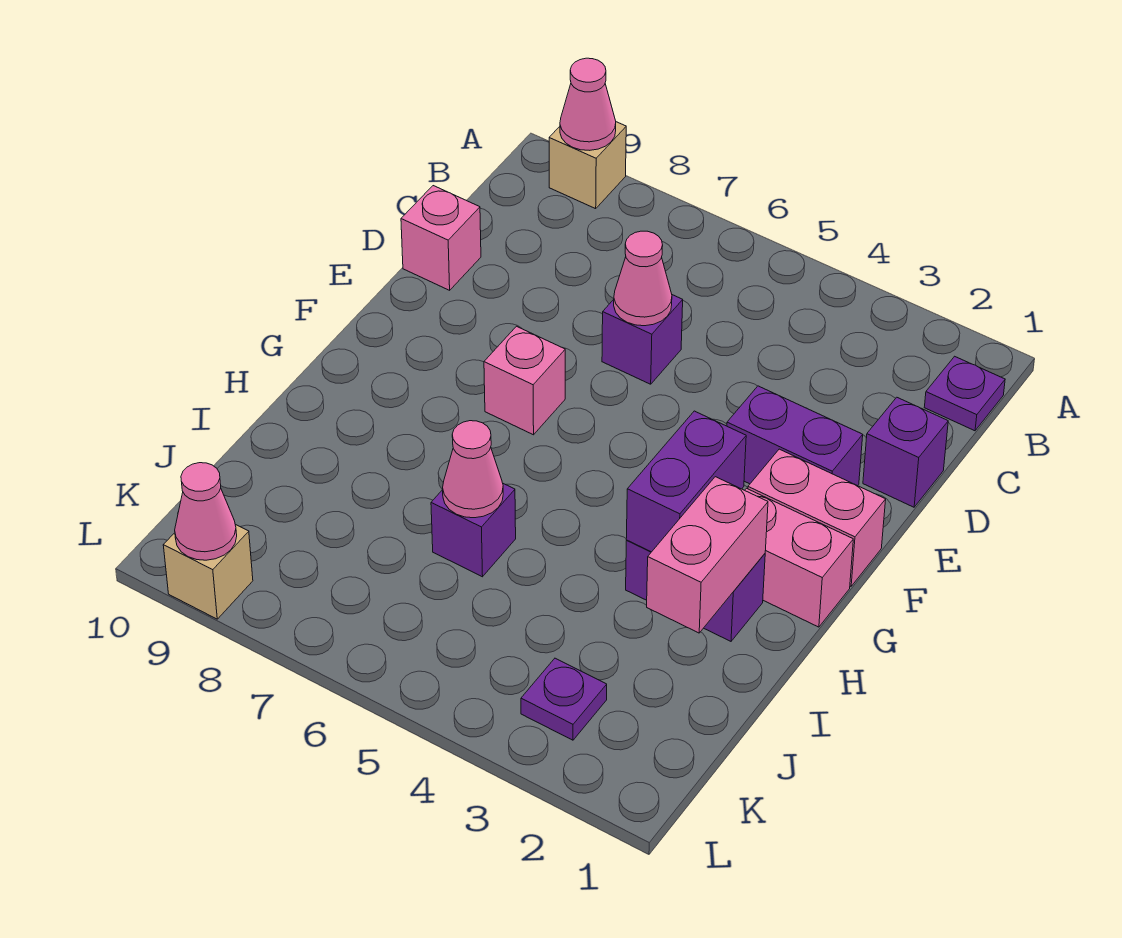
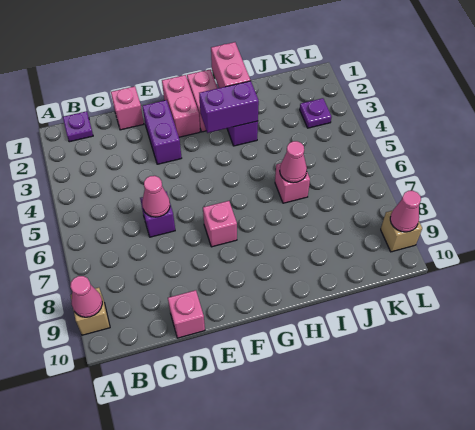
purple brick D1 level 1 -> pink brick D1 level 1
pink brick H2:I2 level 2 -> pink brick H1:H2 level 2
purple brick I6 level 1 -> pink brick I6 level 1

